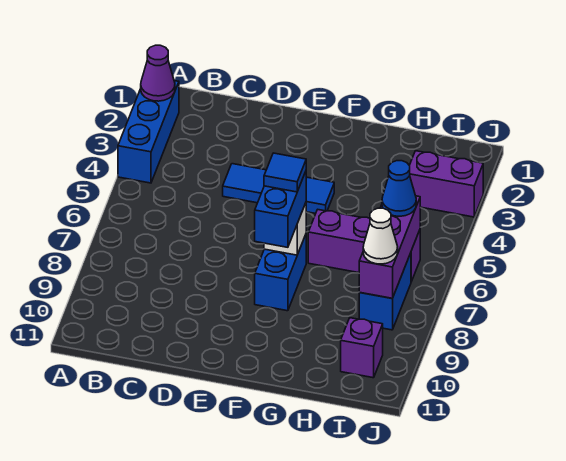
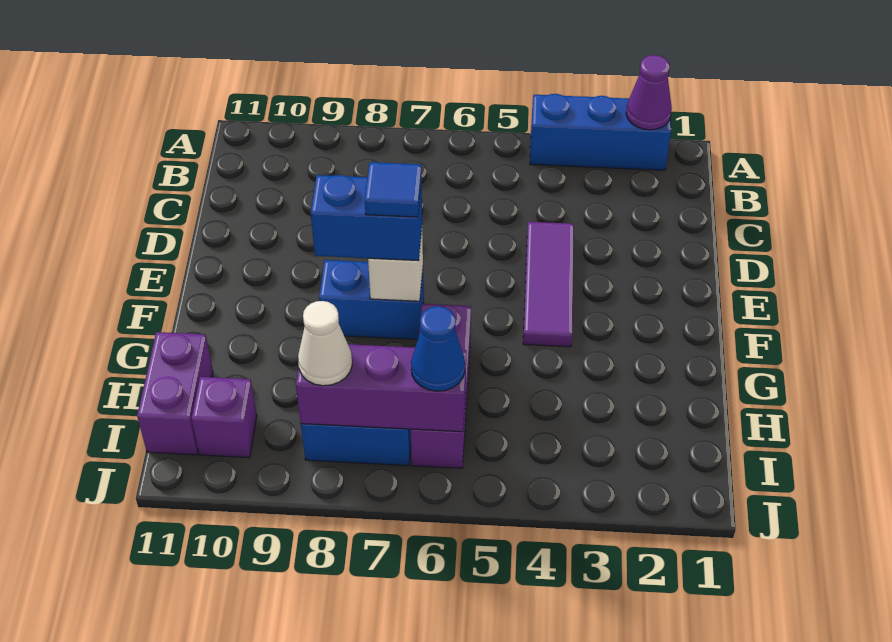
blue tile D4:F4 level 1 -> purple tile D4:F4 level 1
purple brick I3:J3 level 1 -> purple brick H11:I11 level 1

